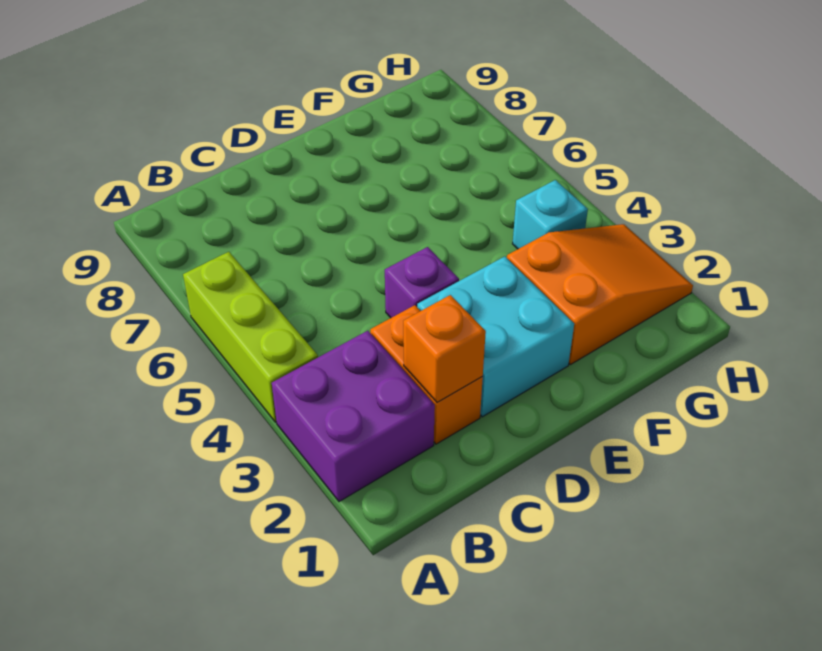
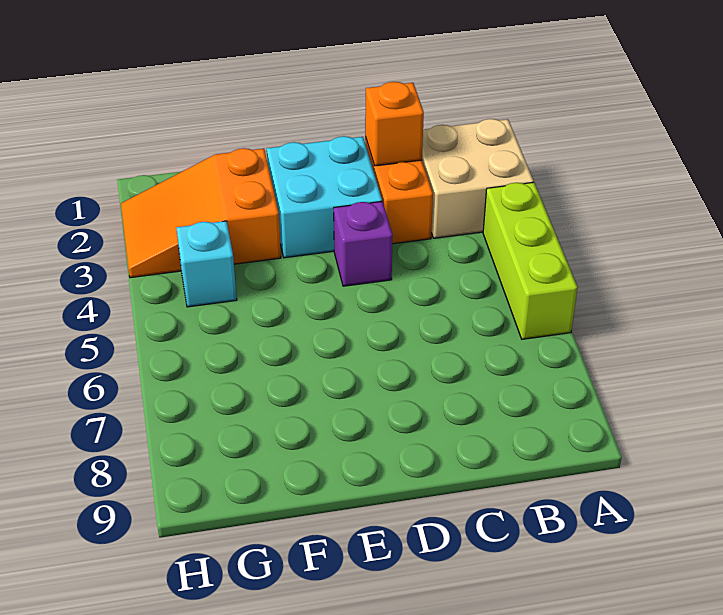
purple brick A2:B3 level 1 -> tan brick A2:B3 level 1

